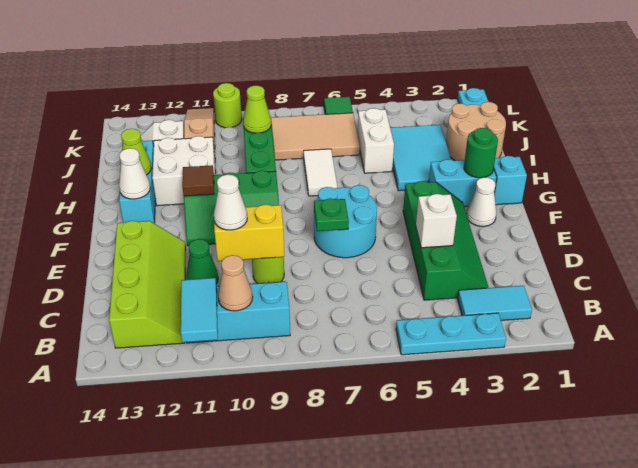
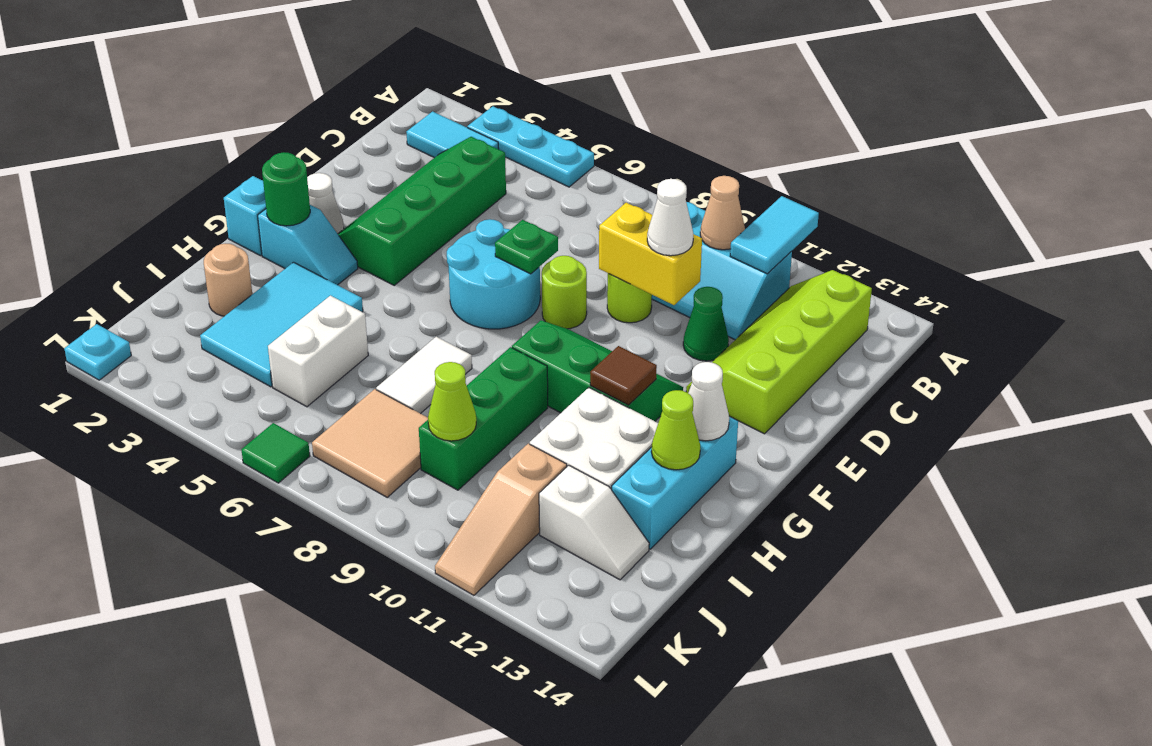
white brick D4 level 2 -> none
cyan brick G2:G3 level 1 -> cyan slope G2:G3 level 1 top 2
tan round brick I1:J2 level 1 -> tan round brick I2 level 1
tan tile J6:K8 level 1 -> tan tile J7:K8 level 1
lime round brick L10 level 1 -> lime round brick E8 level 1

